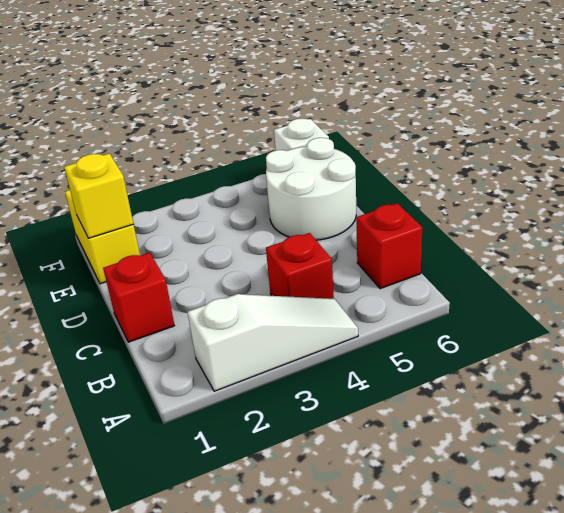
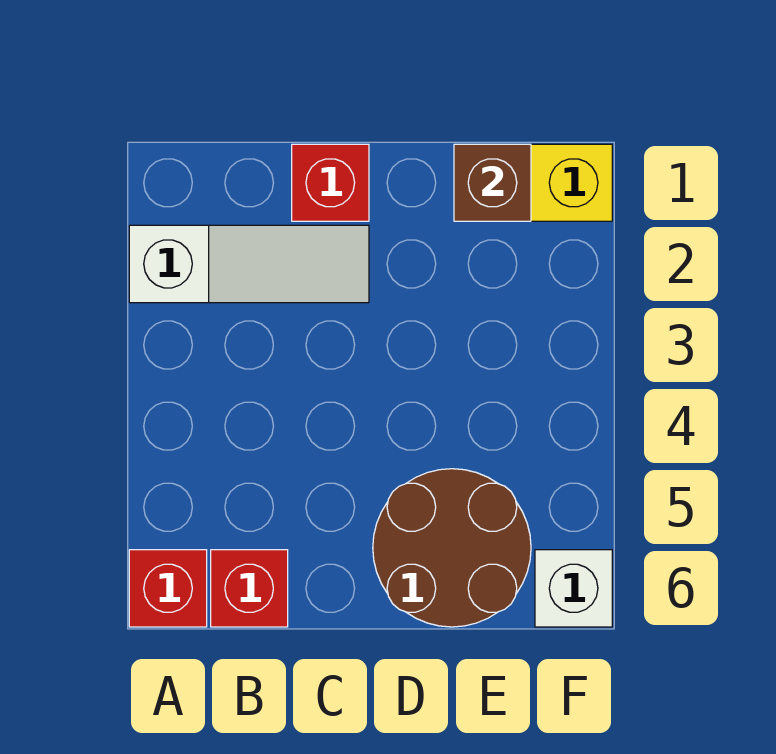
white slope A2:A4 level 1 top 2 -> white slope A2:C2 level 1 top A
red brick B4 level 1 -> red brick A6 level 1
white round brick D5:E6 level 1 -> brown round brick D5:E6 level 1
yellow brick E1 level 2 -> brown brick E1 level 2

